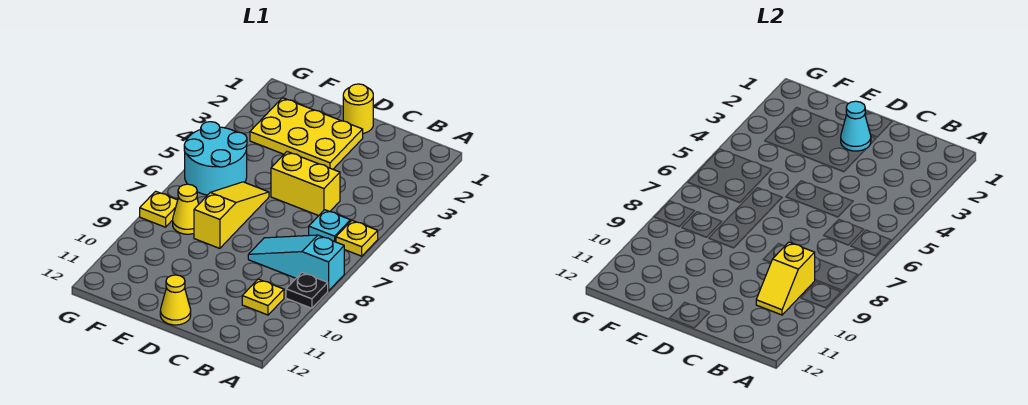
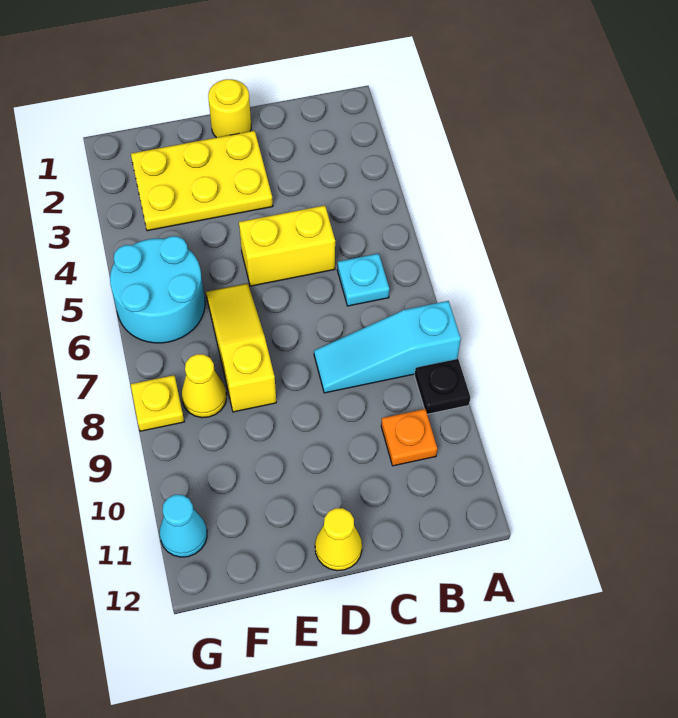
yellow plate A6 level 1 -> none
yellow slope B9:B10 level 2 top 9 -> none
yellow plate B10 level 1 -> orange plate B10 level 1
cyan cone D2 level 2 -> cyan cone G11 level 1

